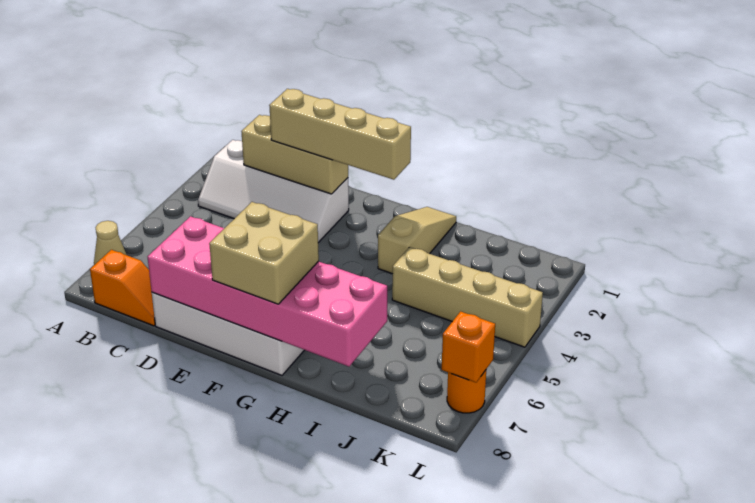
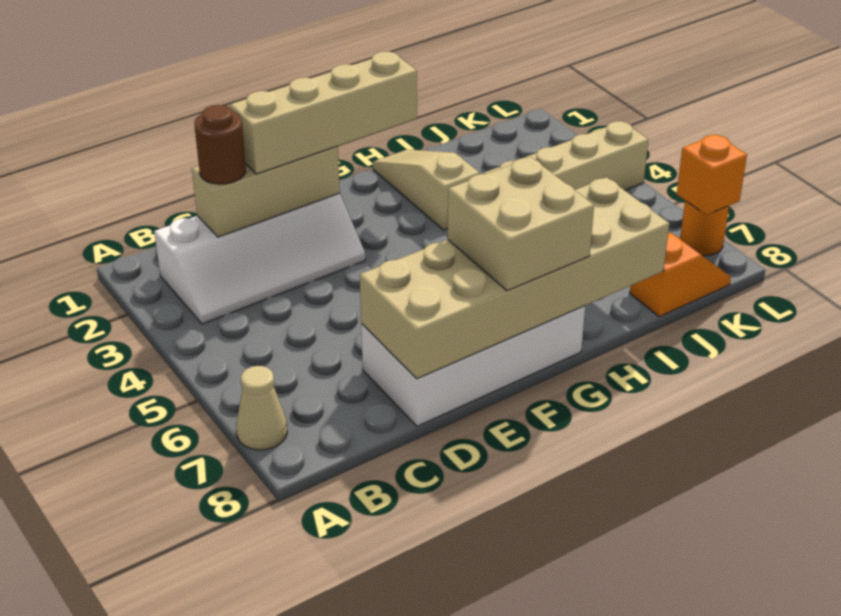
orange slope B8:C8 level 1 top B -> orange slope J8:K8 level 1 top J
none -> brown round brick C2 level 3
pink brick D7:I8 level 2 -> tan brick D7:I8 level 2

